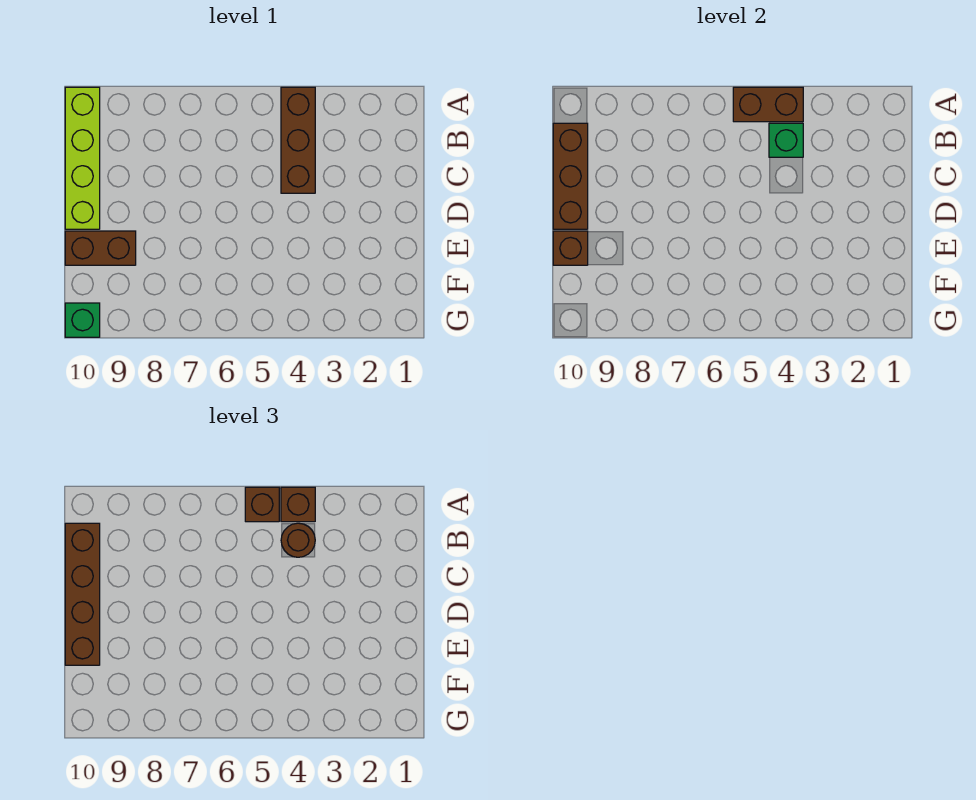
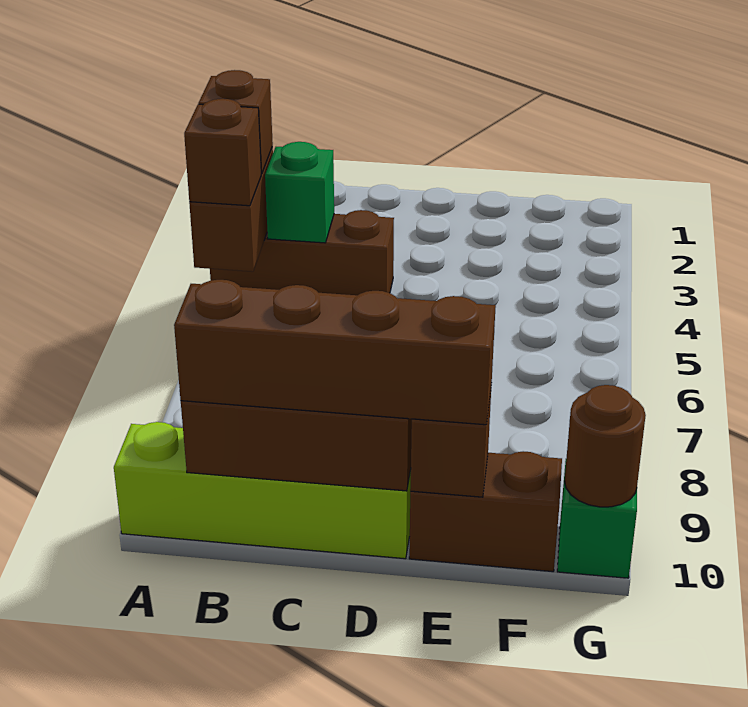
brown round brick B4 level 3 -> brown round brick G10 level 2
brown brick E9:E10 level 1 -> brown brick E10:F10 level 1

